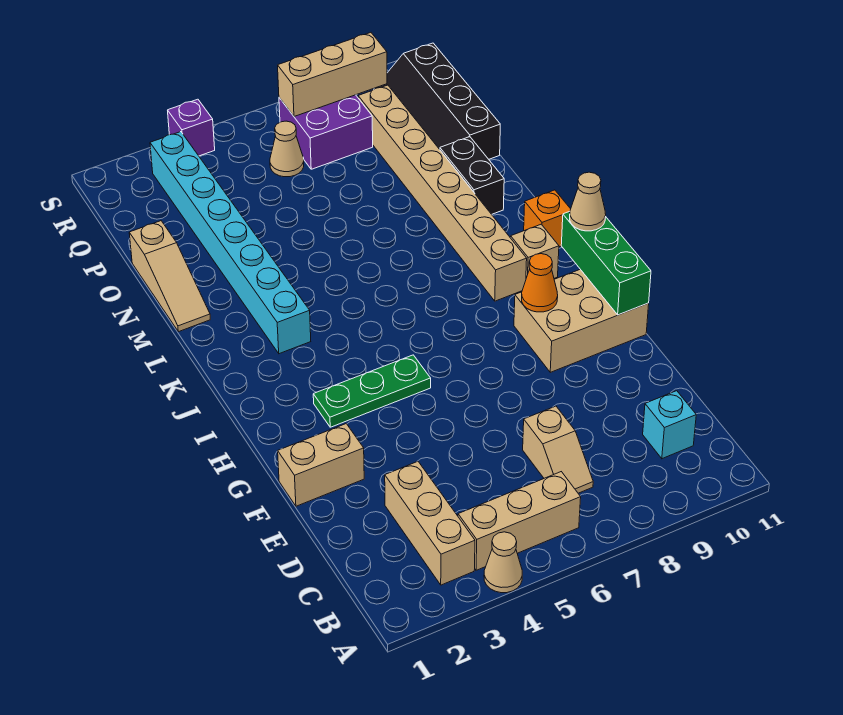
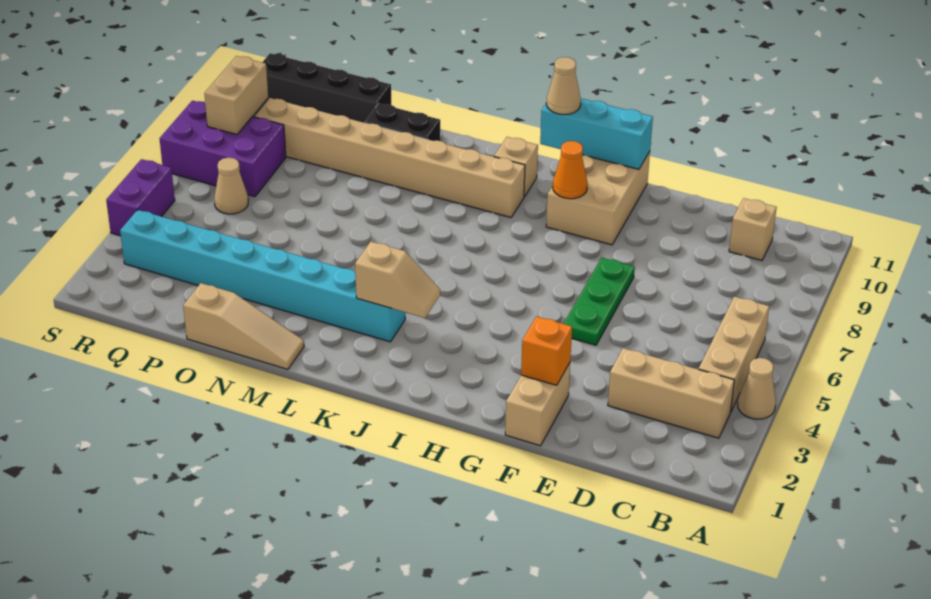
tan slope C7:D7 level 1 top D -> tan slope J3:K3 level 2 top K
cyan brick C10 level 1 -> tan brick C10 level 1
green brick G11:I11 level 2 -> cyan brick G11:I11 level 2
green plate H3:H5 level 1 -> green plate F5:F7 level 1
orange brick K11 level 1 -> orange brick F2 level 2
purple brick Q7:R8 level 1 -> purple brick Q7:S8 level 1
tan brick R7:R9 level 2 -> tan brick R8:R9 level 2
purple brick S4 level 1 -> purple brick S4:S5 level 1

